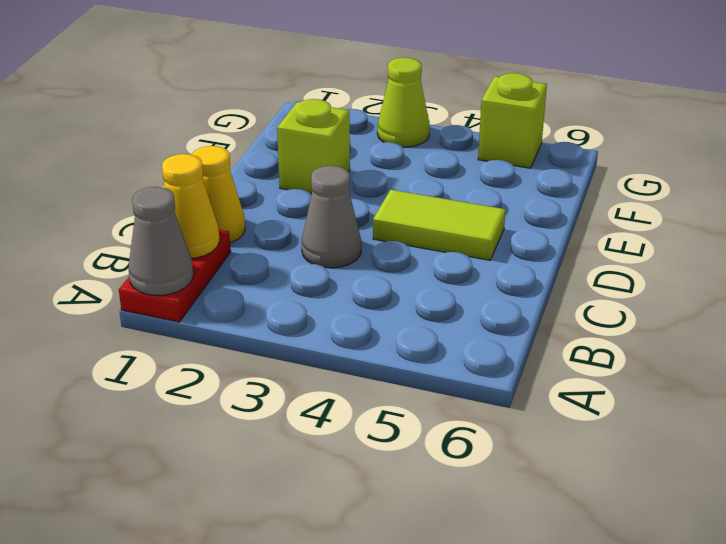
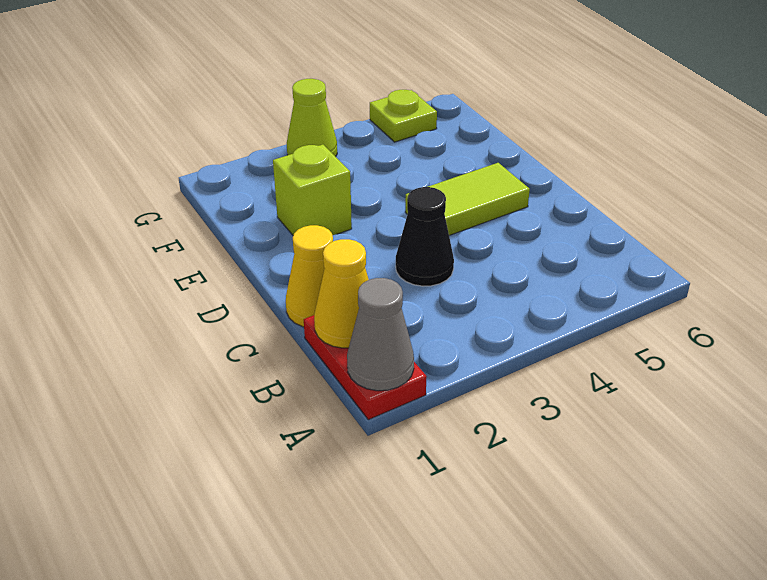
grey cone C3 level 1 -> black cone C3 level 1
lime brick G5 level 1 -> lime plate G5 level 1

